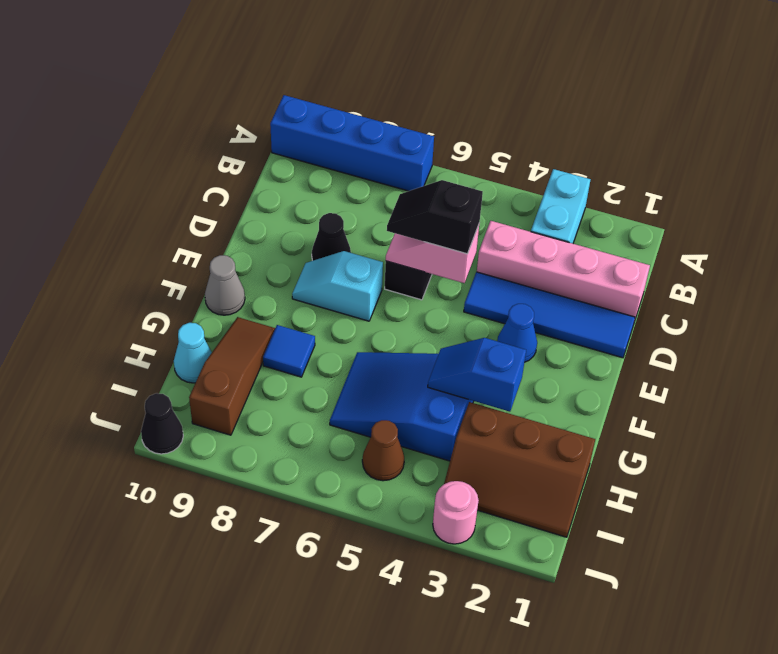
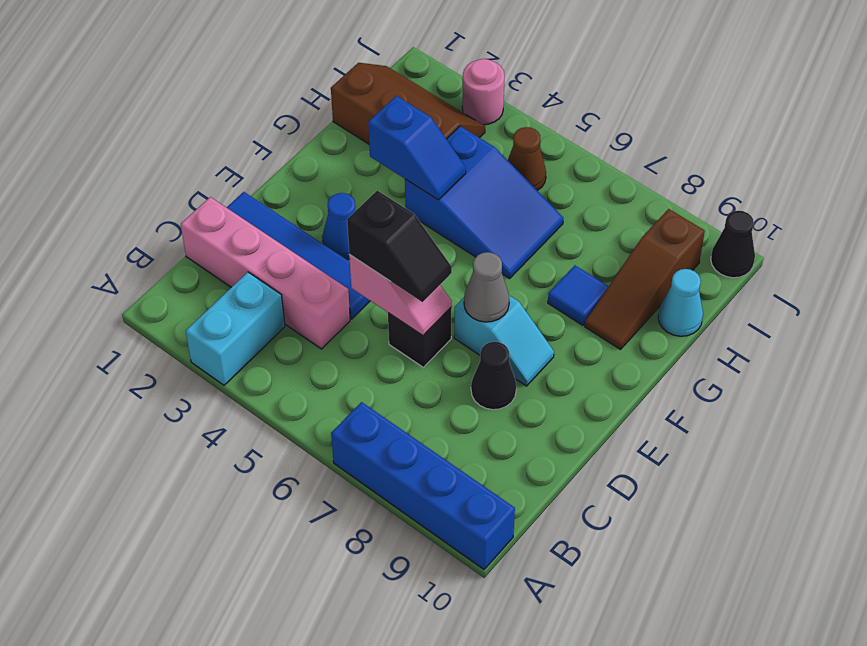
grey cone F10 level 1 -> grey cone E7 level 2

